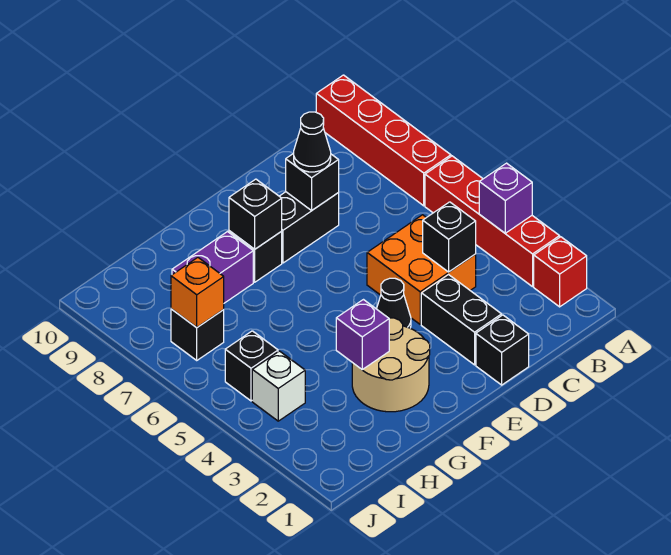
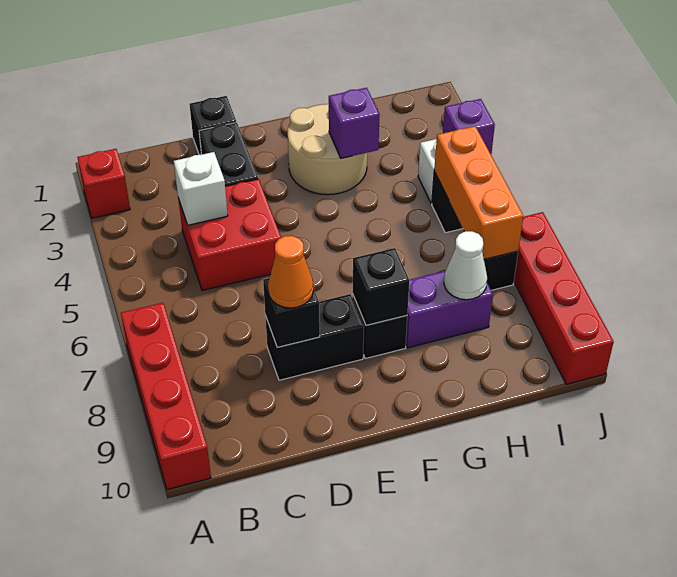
red brick A3:A6 level 1 -> red brick J7:J10 level 1
purple brick A4 level 2 -> purple brick J3 level 1
orange brick C4:D5 level 1 -> red brick C4:D5 level 1
black brick C4 level 2 -> white brick C4 level 2
black cone D8 level 3 -> orange cone D8 level 3
black cone E4 level 1 -> none
none -> white cone H8 level 2
orange brick I7 level 2 -> orange brick I5:I7 level 2

